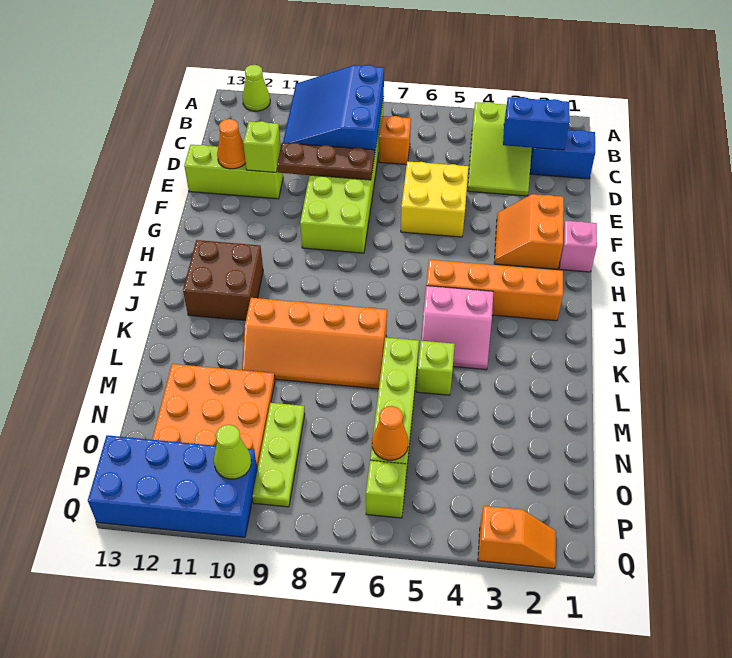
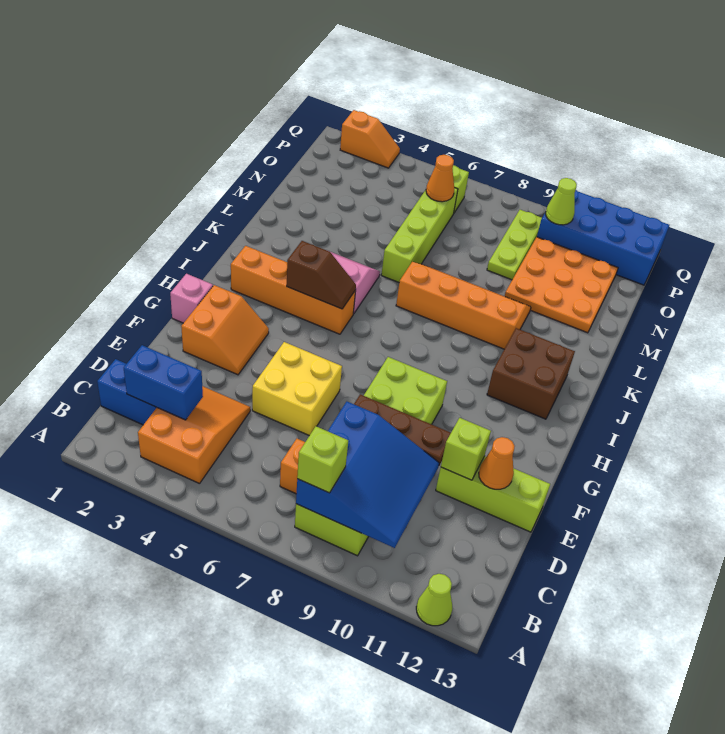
lime slope B3:D4 level 1 top B -> orange slope B3:D4 level 1 top B
none -> brown slope I4:I5 level 2 top 4
lime brick L5 level 1 -> lime brick B8 level 3
orange slope Q2:Q3 level 1 top 3 -> orange slope Q2:Q3 level 1 top 2

